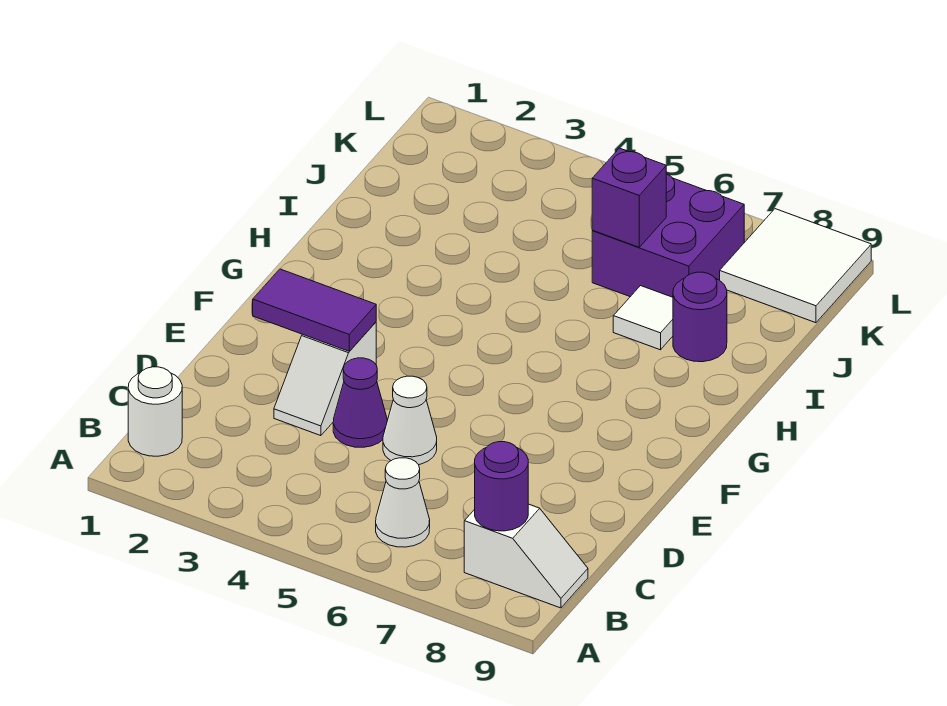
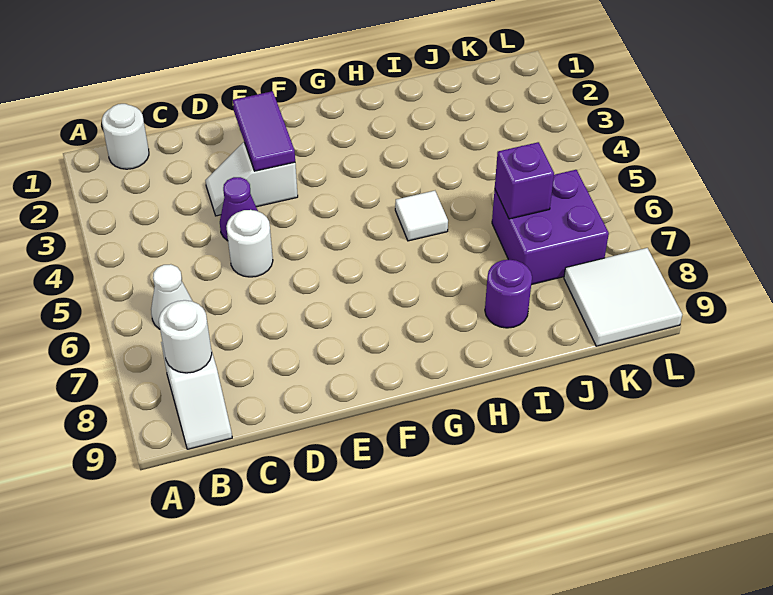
purple round brick B8 level 2 -> white round brick B8 level 2
white cone D5 level 1 -> white round brick D5 level 1
white tile I7 level 1 -> white tile H5 level 1

